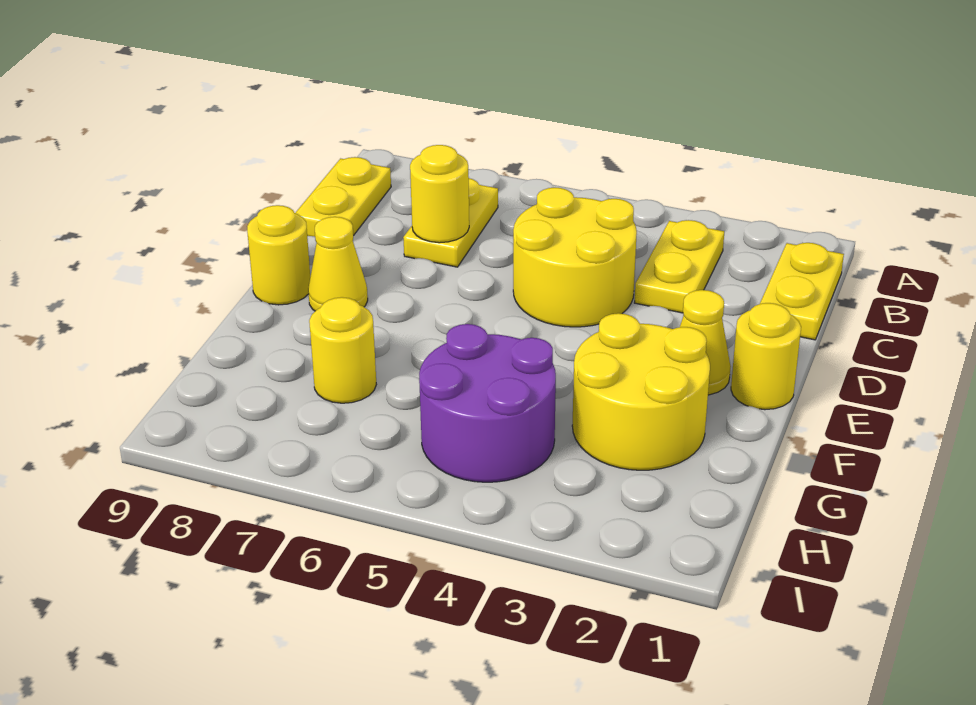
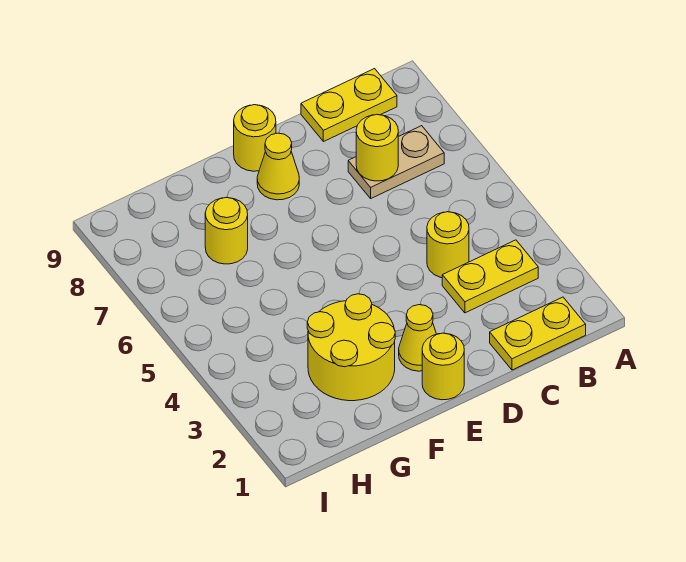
yellow plate B7:C7 level 1 -> tan plate B7:C7 level 1
yellow round brick C4:D5 level 1 -> yellow round brick C4 level 1
purple round brick G4:H5 level 1 -> none

